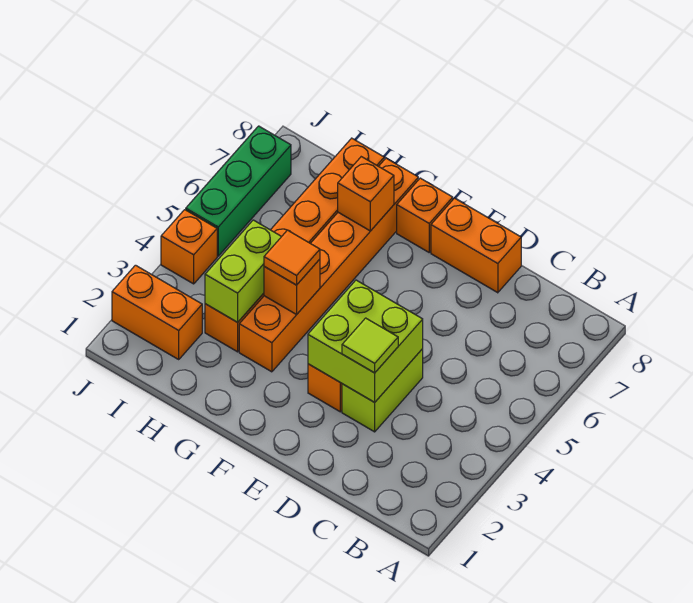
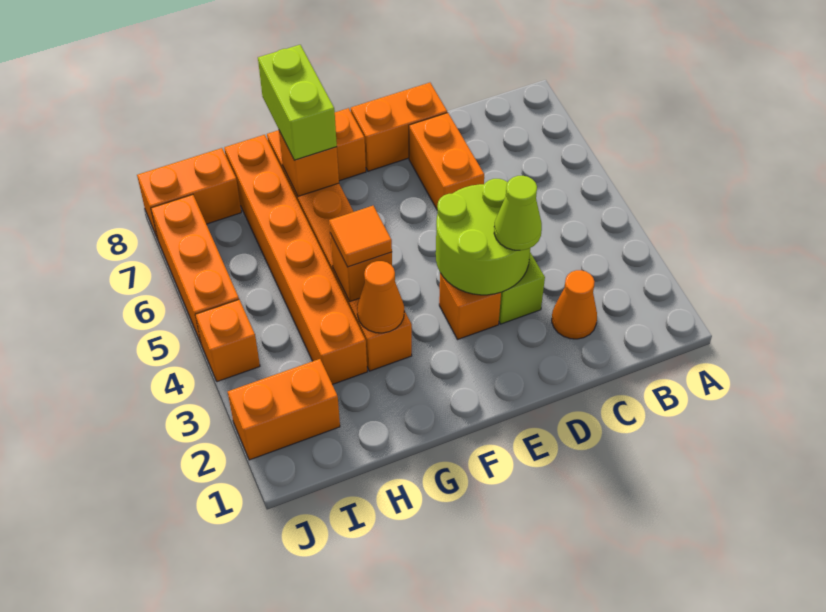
none -> orange cone C2 level 1
lime brick D3:E4 level 2 -> lime round brick D3:E4 level 2
lime tile D3 level 3 -> lime cone D3 level 3
none -> orange brick D6:D7 level 1
none -> orange cone G3 level 2
lime brick H3:H4 level 2 -> lime brick G7:G8 level 3
none -> orange brick I8:J8 level 1
green brick J5:J7 level 1 -> orange brick J5:J7 level 1

